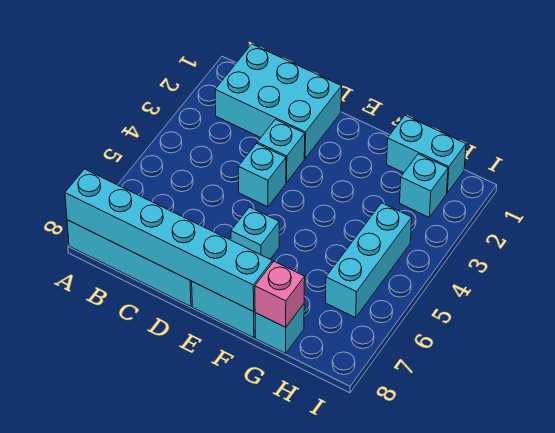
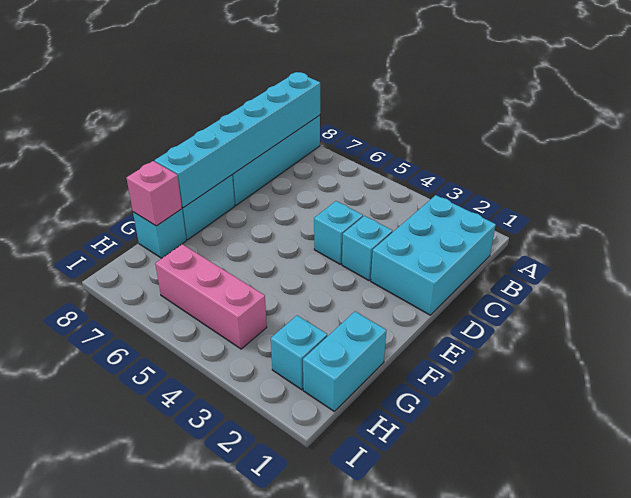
cyan brick E6 level 1 -> none
cyan brick H4:H6 level 1 -> pink brick H4:H6 level 1

